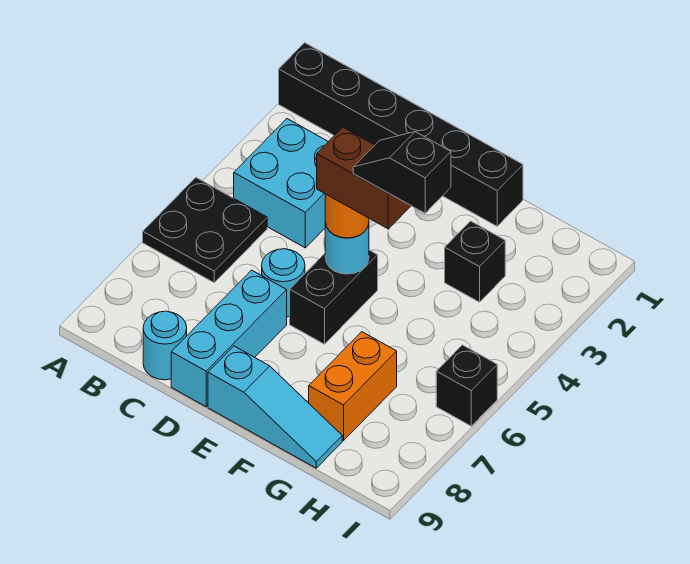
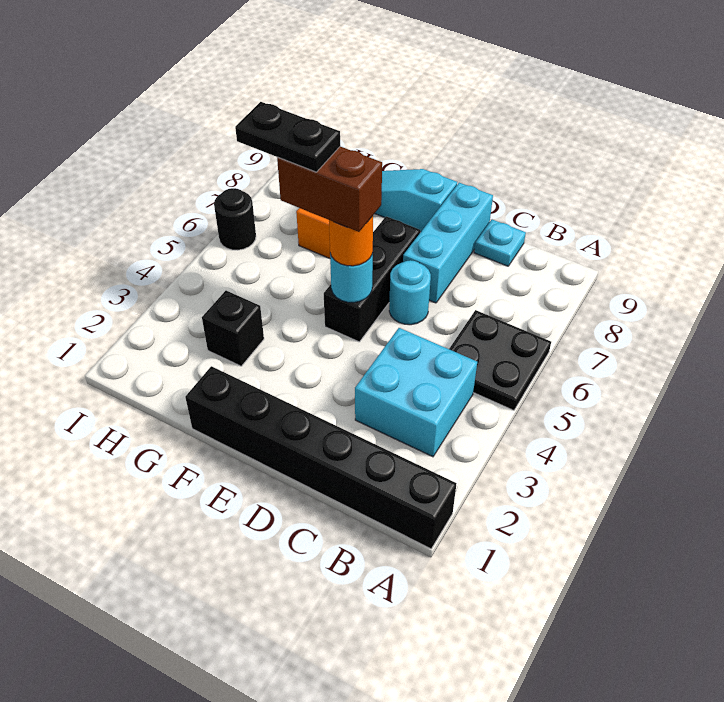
cyan round brick C9 level 1 -> cyan plate C9 level 1
black brick E5:E6 level 1 -> black brick E5:E7 level 1
black slope F5:G5 level 5 top G -> black plate F5:G5 level 5
black brick I6 level 1 -> black round brick I6 level 1

